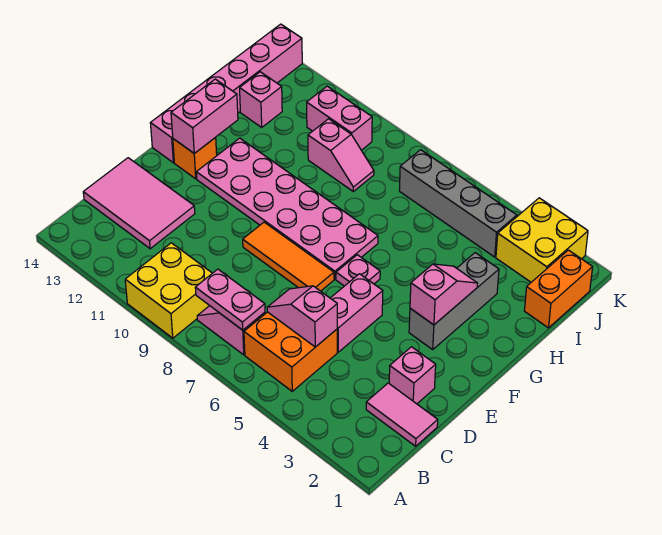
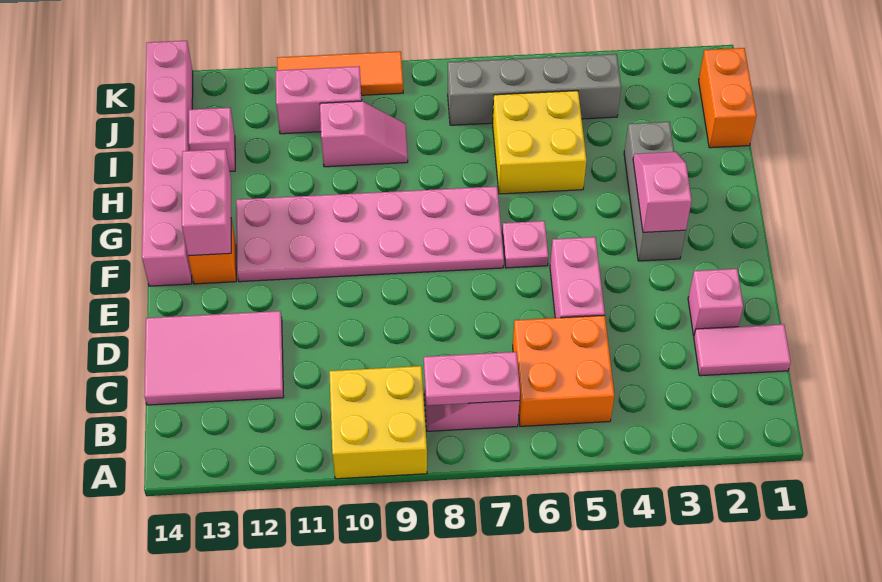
pink slope C5:C6 level 2 top 5 -> none
orange tile E7:E9 level 1 -> orange tile K9:K11 level 1
yellow brick J2:K3 level 1 -> yellow brick H5:I6 level 1

